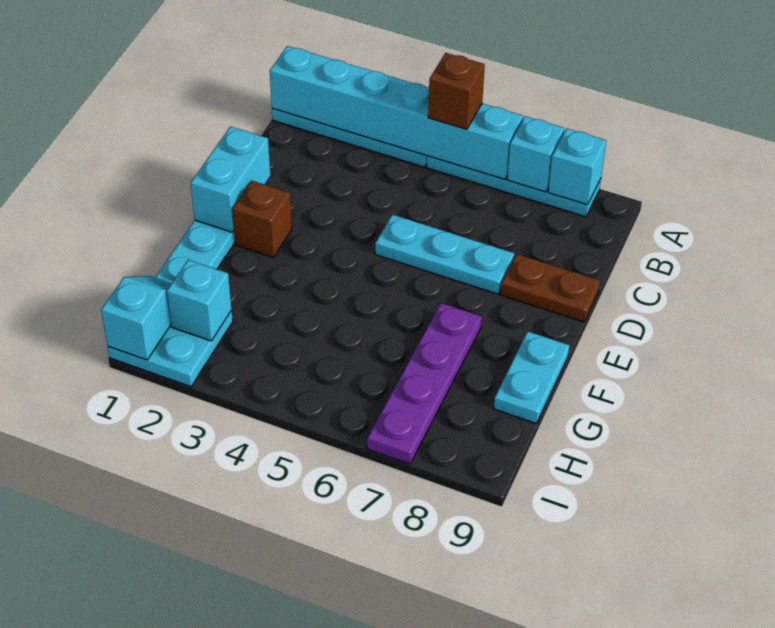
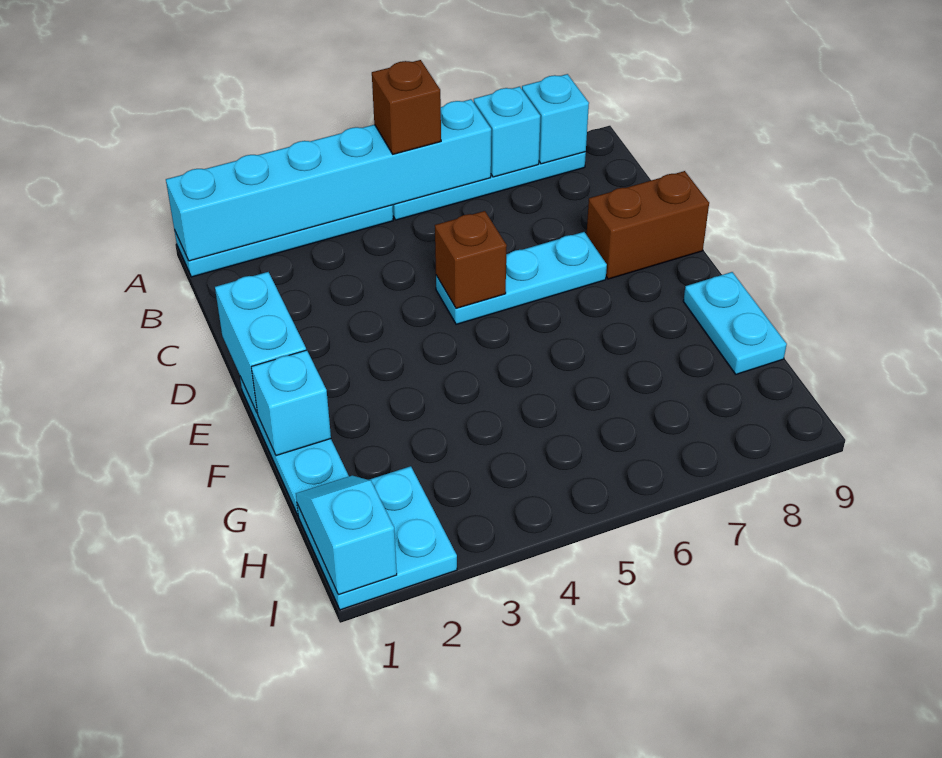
brown plate D8:D9 level 1 -> brown brick D8:D9 level 1
brown brick E2 level 1 -> brown brick D5 level 2
purple plate F7:I7 level 1 -> none
cyan brick H2 level 2 -> cyan brick F1 level 2

